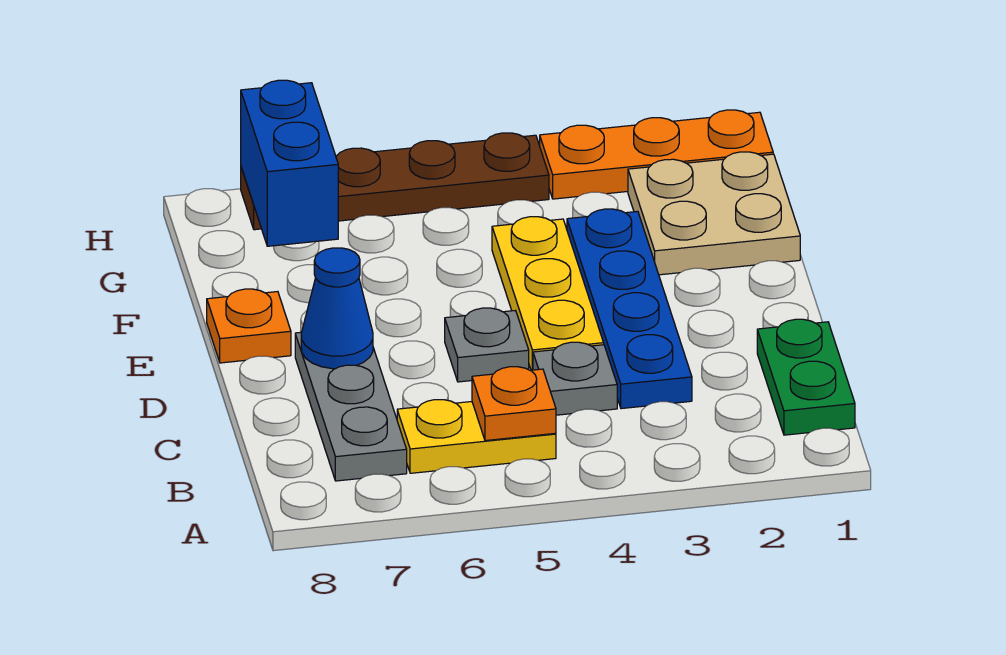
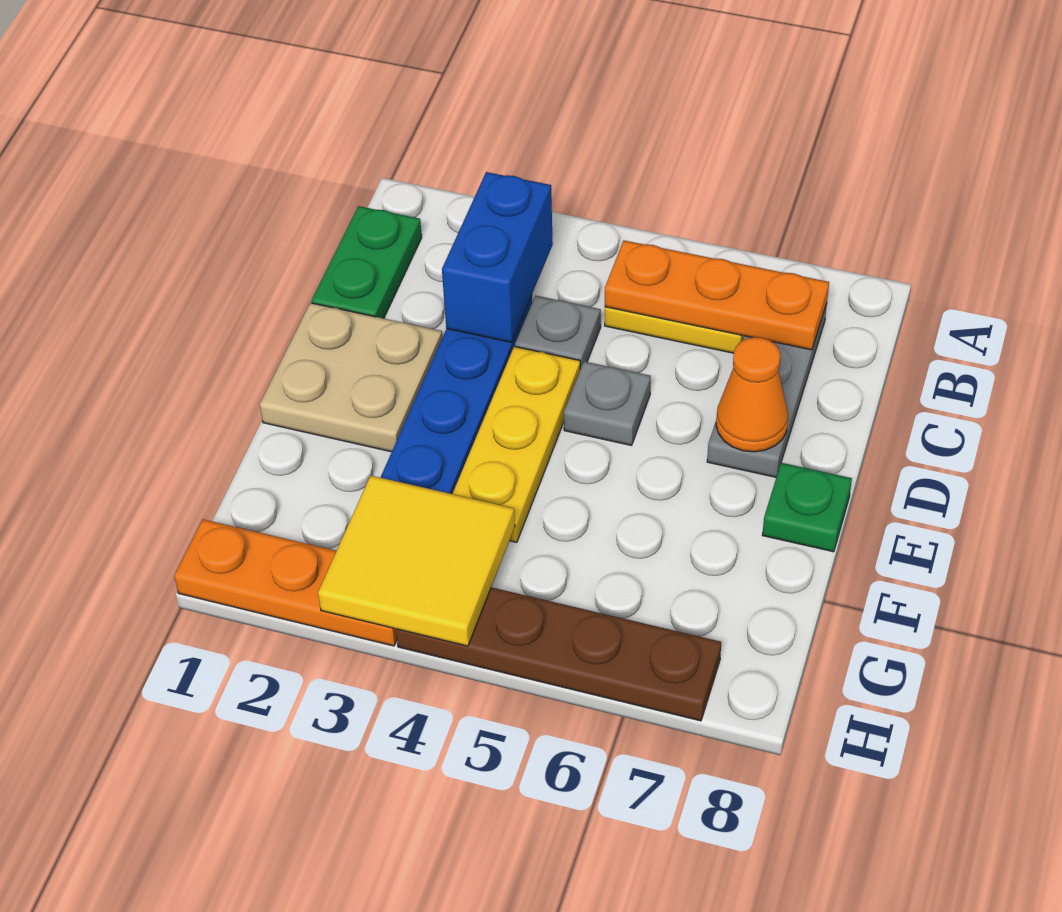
orange plate B5 level 2 -> orange plate B5:B7 level 2
blue cone D7 level 2 -> orange cone D7 level 2
orange plate E8 level 1 -> green plate E8 level 1
tan plate F1:G2 level 1 -> tan plate D1:E2 level 1
none -> yellow tile G3:H4 level 2
blue brick G7:H7 level 2 -> blue brick B3:C3 level 2

